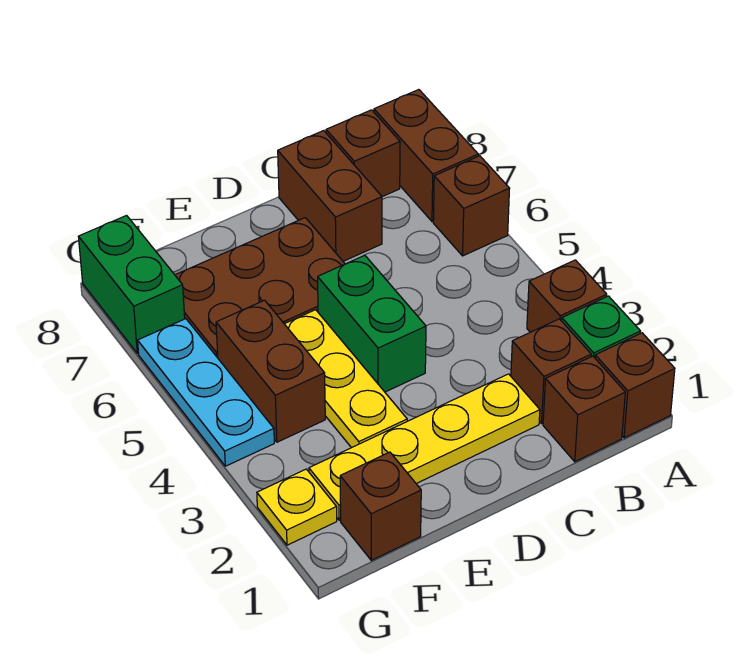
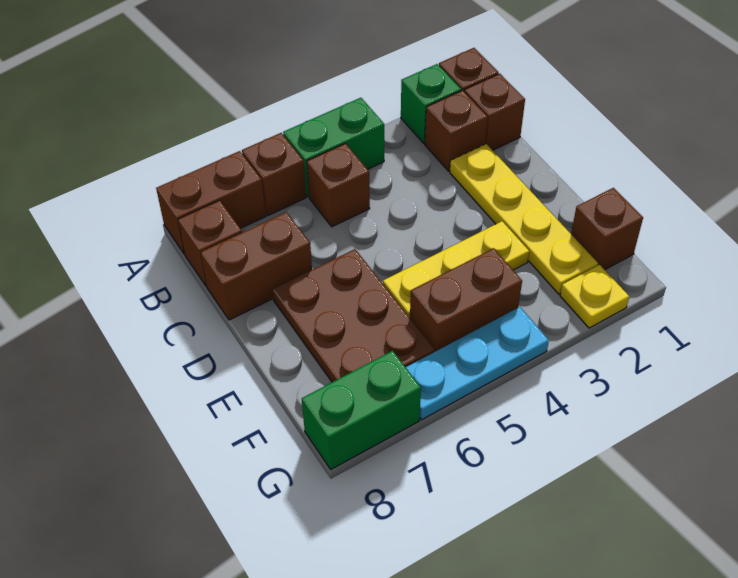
brown brick A3 level 1 -> brown brick B5 level 1
green brick D4:D5 level 1 -> green brick A4:A5 level 1

